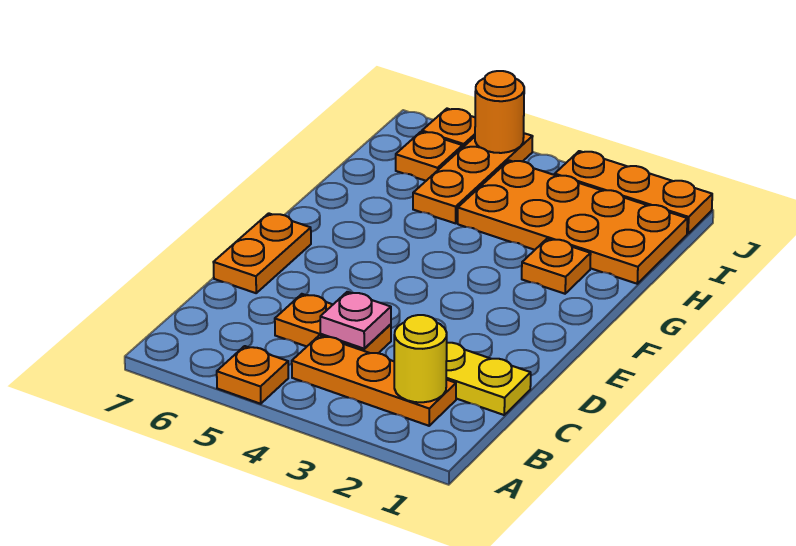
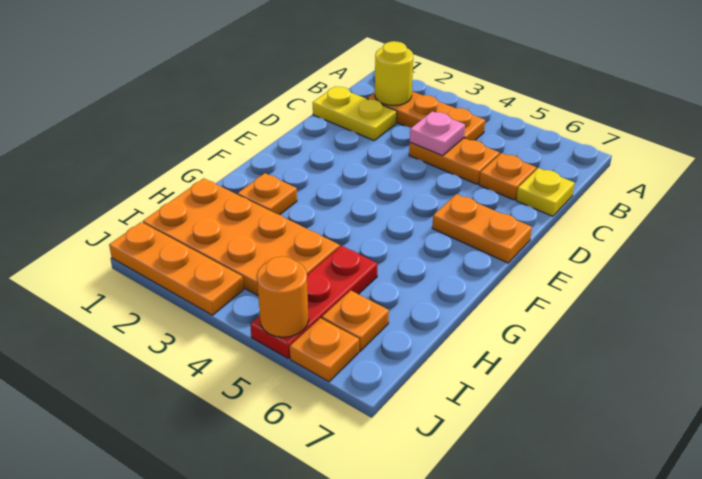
orange plate A5 level 1 -> orange plate C6 level 1
none -> yellow plate C7 level 1
orange plate D7:E7 level 1 -> orange plate E6:E7 level 1
orange plate H5:J5 level 1 -> red plate H5:J5 level 1

